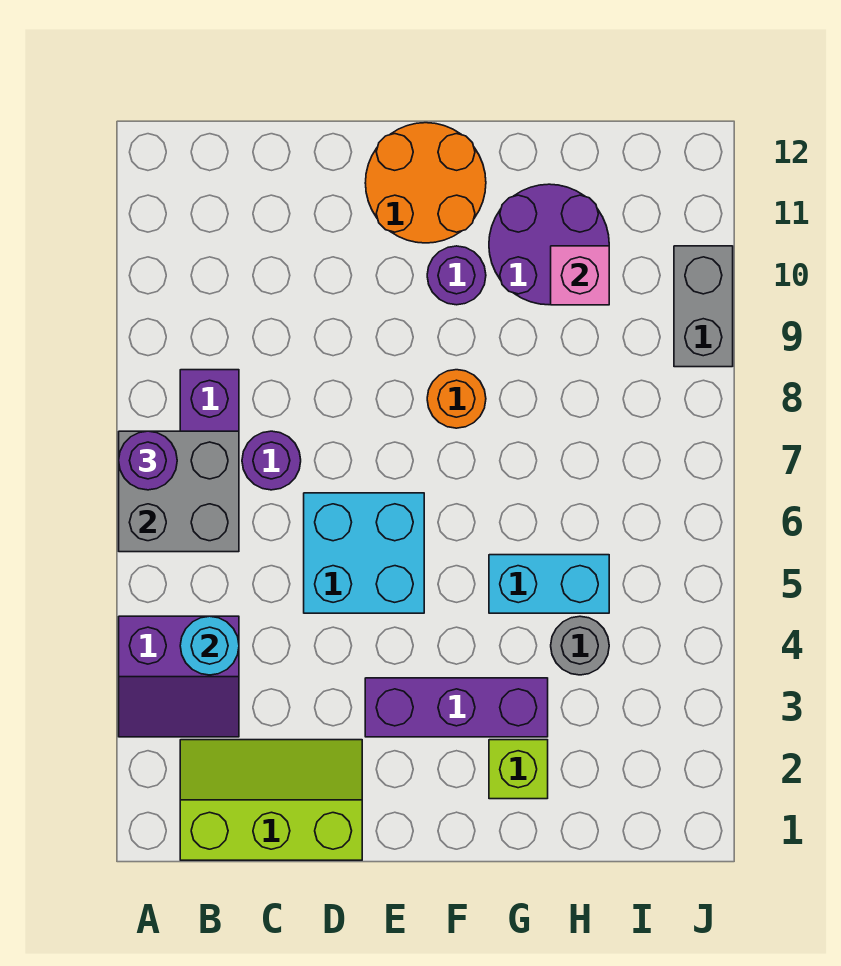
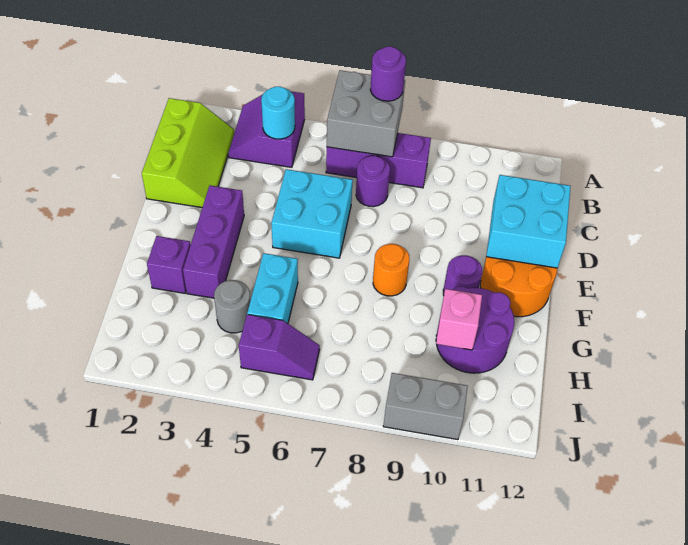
none -> cyan brick D11:E12 level 2
lime brick G2 level 1 -> purple brick G2 level 1
none -> purple slope I5:I6 level 1 top 5

